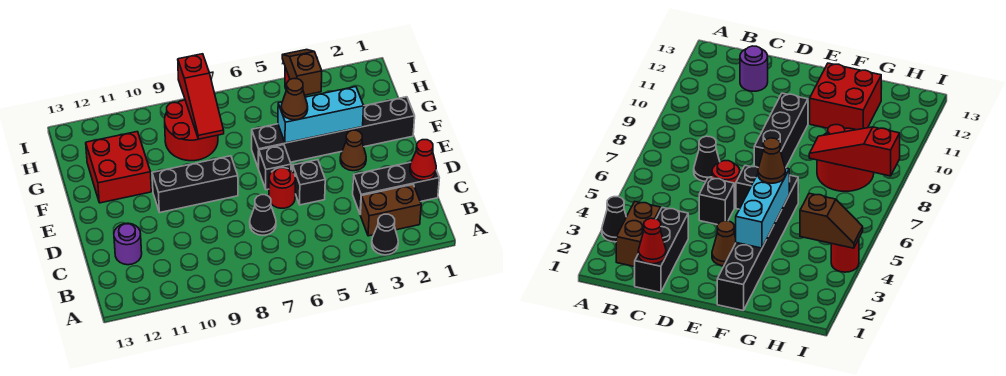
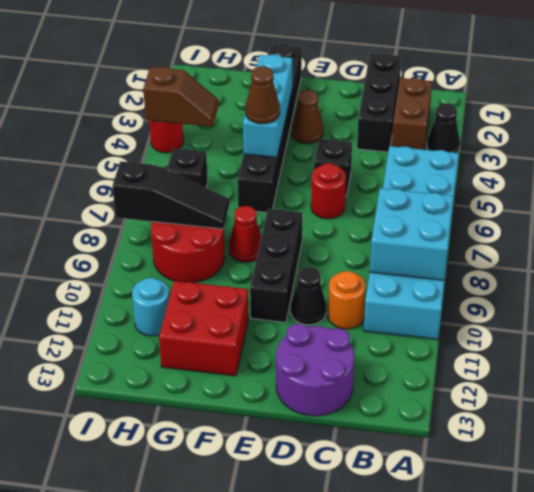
none -> cyan brick A5:B10 level 1
none -> cyan brick A8:B9 level 2
red cone C1 level 2 -> red cone F8 level 1
black cone C7 level 1 -> black cone D10 level 1
none -> orange round brick C10 level 1
purple round brick C12 level 1 -> purple round brick C12:D13 level 1
black brick E6 level 1 -> black brick H6 level 1
red slope G8:I8 level 2 top I -> black slope G8:I8 level 2 top I
brown slope H4:I4 level 2 top H -> brown slope H4:I4 level 2 top I
none -> cyan round brick H11 level 1

